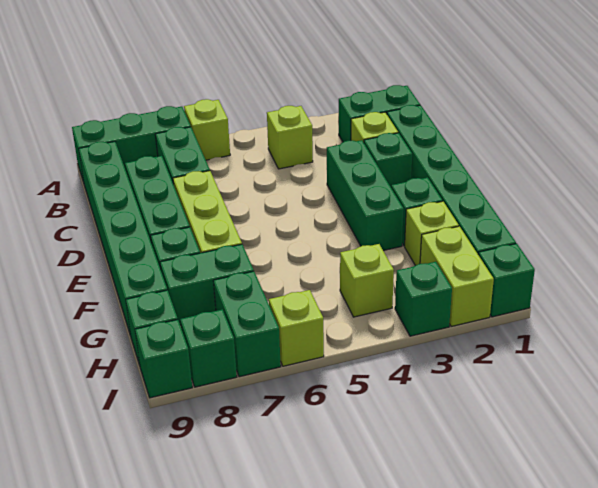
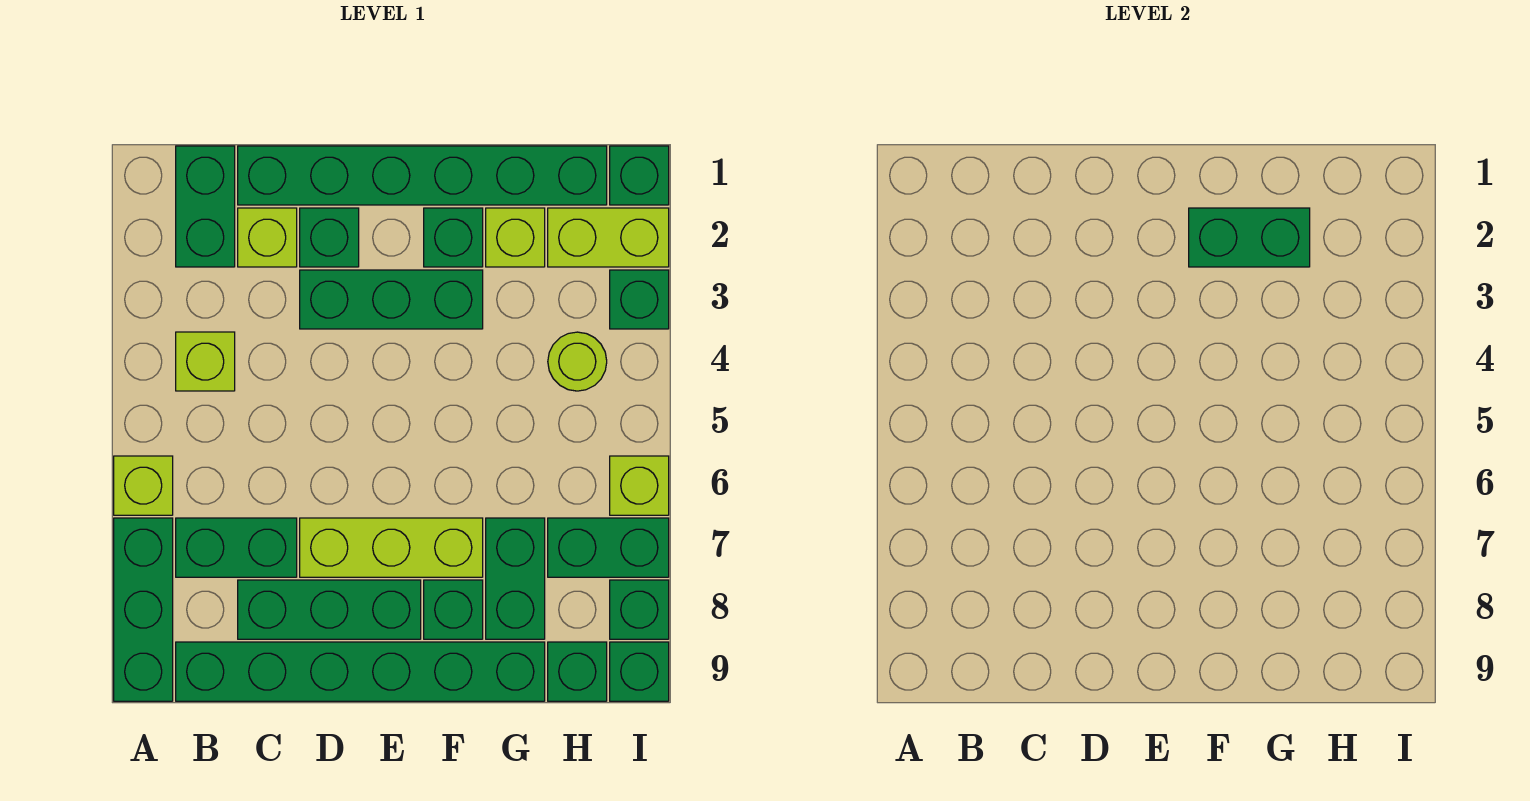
none -> green brick F2:G2 level 2
lime brick H4 level 1 -> lime round brick H4 level 1

